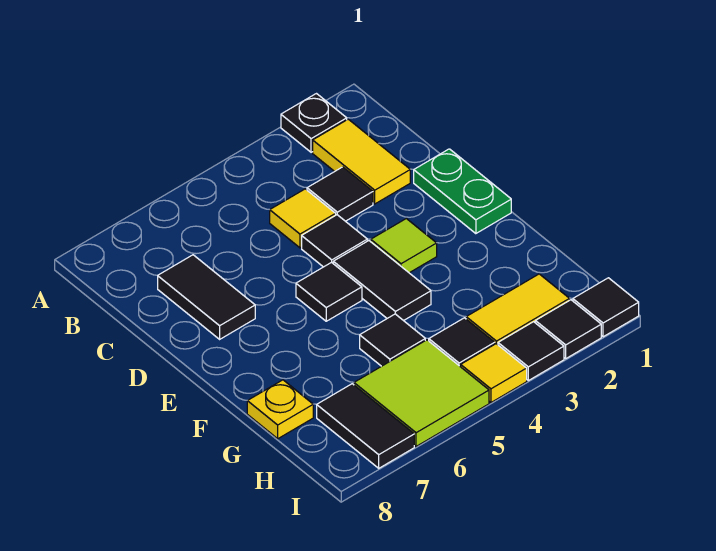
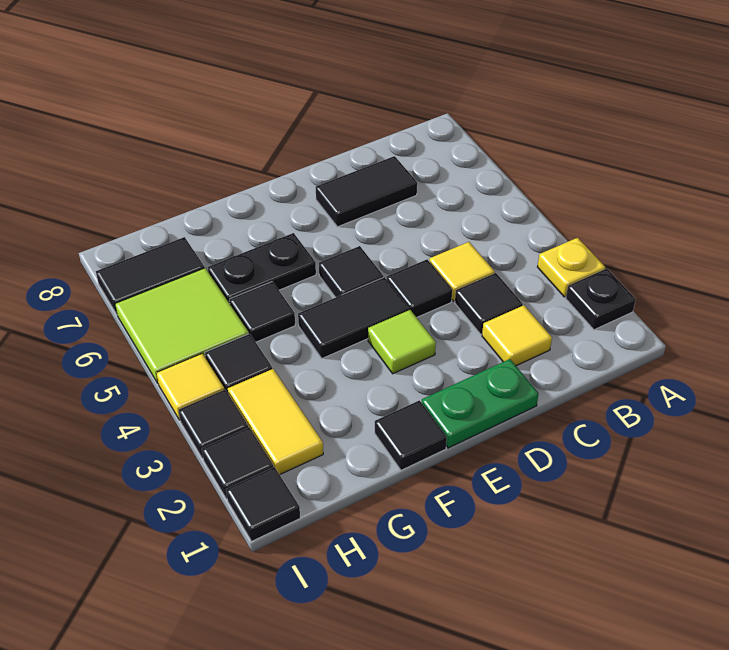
yellow tile B2:C2 level 1 -> yellow tile C2 level 1
none -> black tile F1 level 1
none -> black plate F6:G6 level 1
yellow plate G8 level 1 -> yellow plate A3 level 1

